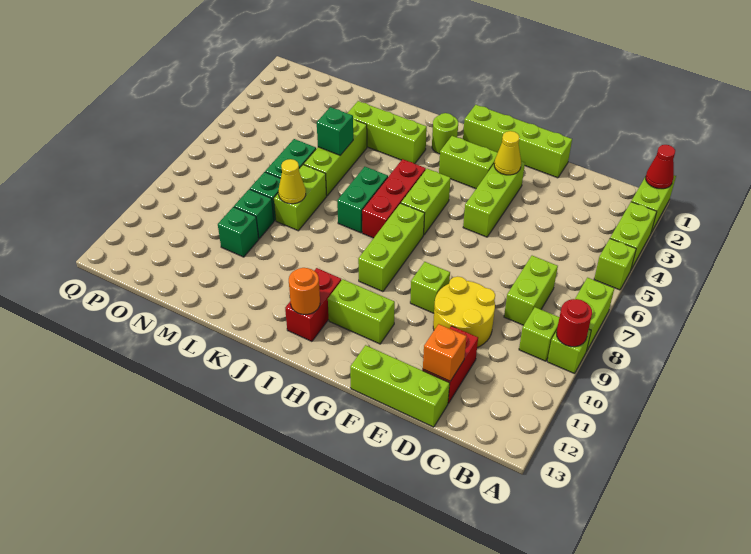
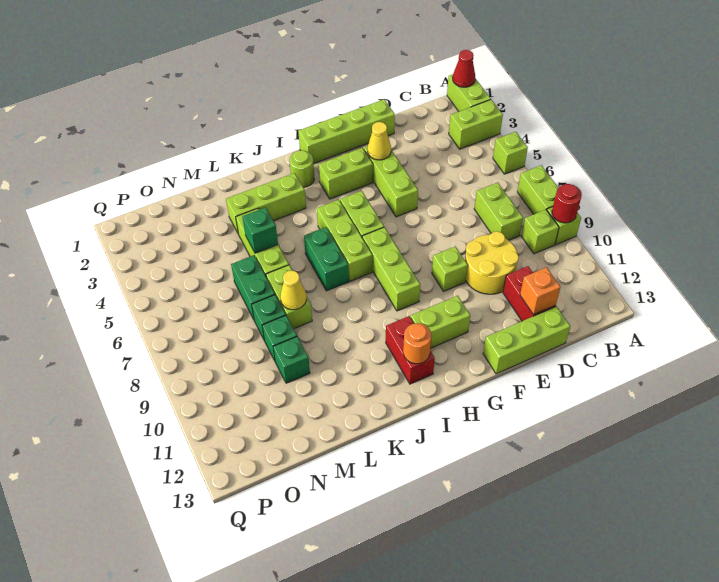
lime brick A3:A4 level 1 -> lime brick A3:B3 level 1
red brick I5:I7 level 1 -> lime brick I5:I7 level 1

